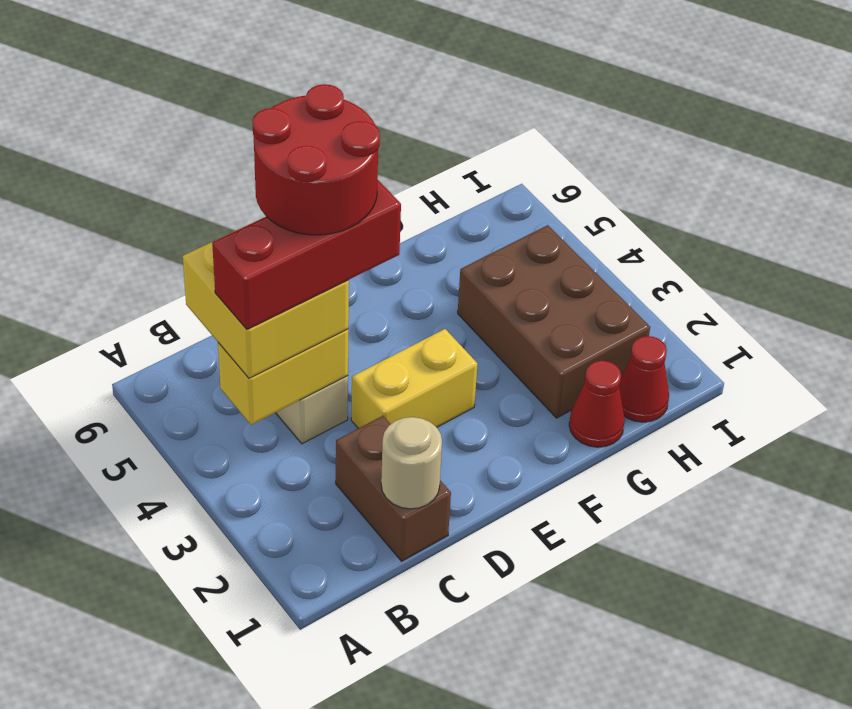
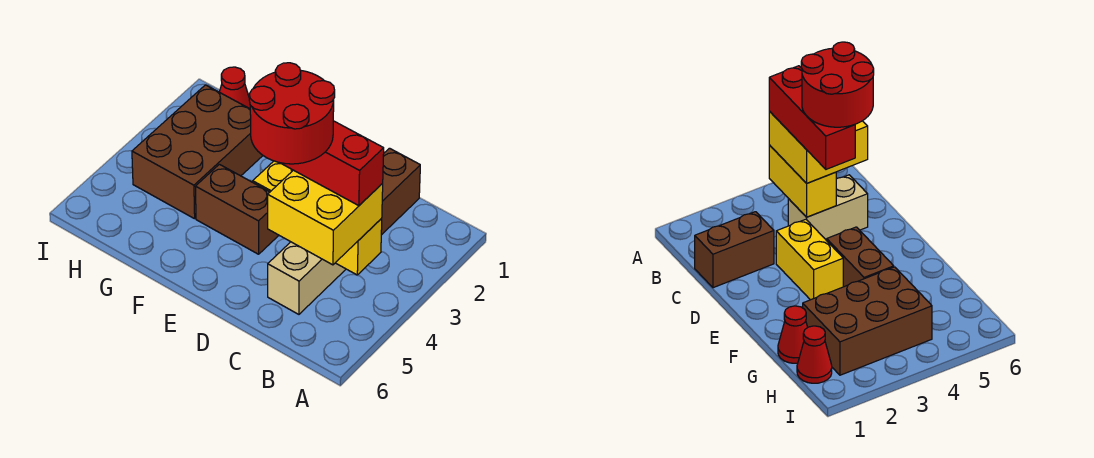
tan round brick C1 level 2 -> none
none -> brown brick E4:F4 level 1

